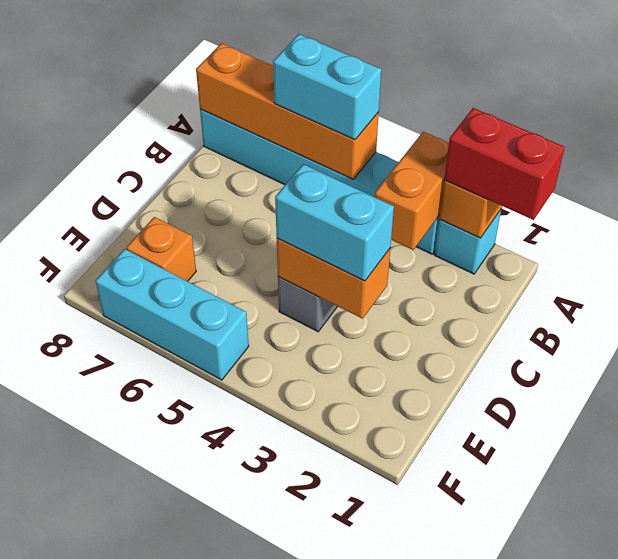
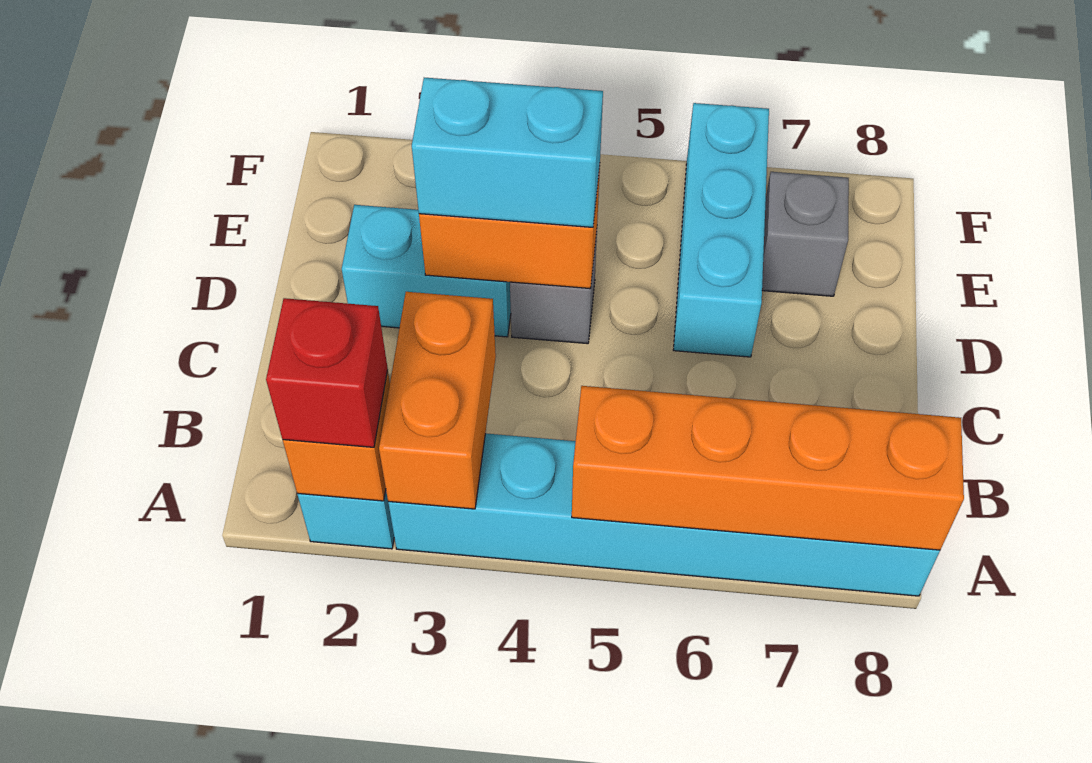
red brick A1:A2 level 3 -> red brick A2 level 3
cyan brick A5:A6 level 3 -> cyan brick D2:D3 level 1
orange brick E7 level 1 -> grey brick E7 level 1
cyan brick F5:F7 level 1 -> cyan brick D6:F6 level 1

